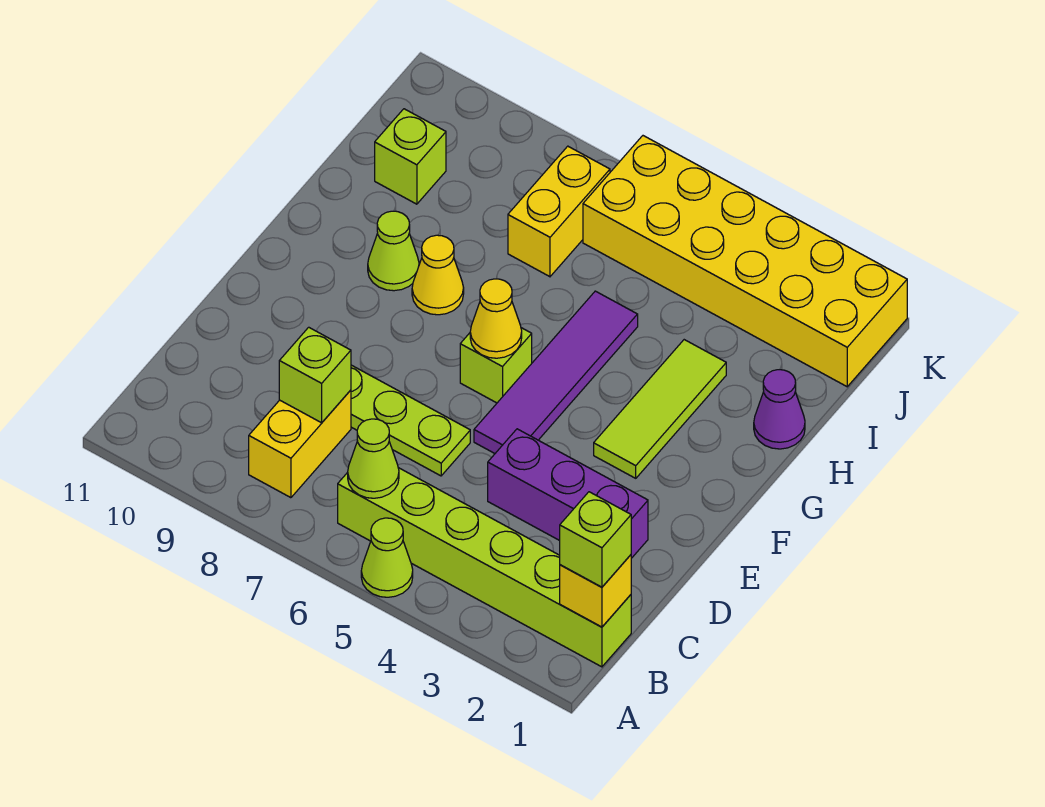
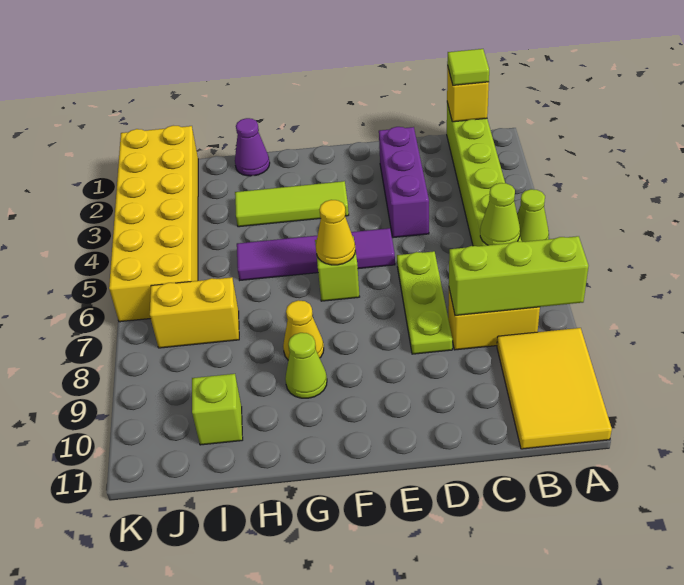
none -> yellow tile A9:B11 level 1
lime brick B1 level 3 -> lime tile B1 level 3
lime brick C8 level 2 -> lime brick A8:C8 level 2

